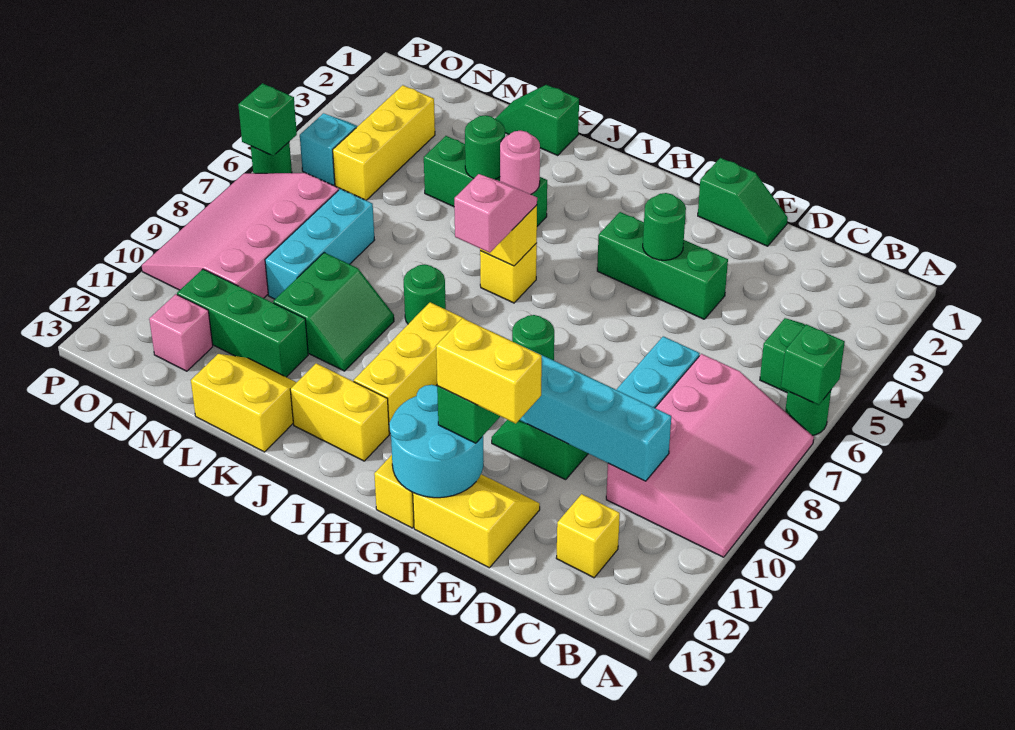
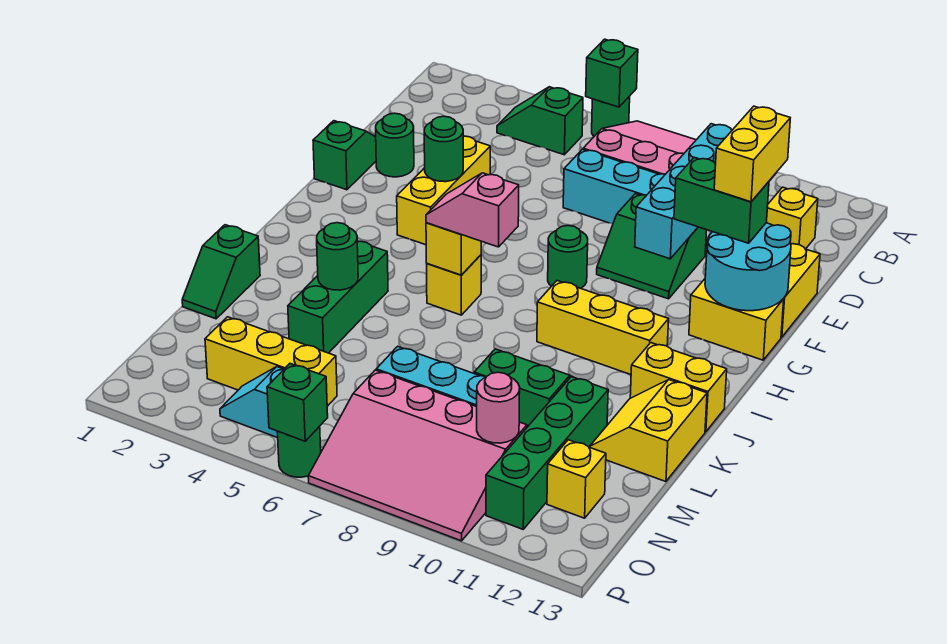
green brick E4:G4 level 1 -> yellow brick E4:G4 level 1
yellow brick I12:J12 level 1 -> yellow brick J12:J13 level 1
pink round brick J4 level 2 -> pink round brick N10 level 2
green round brick J8 level 1 -> green round brick E2 level 1
green brick L11:N11 level 1 -> green brick L11:O11 level 1
pink brick N12 level 1 -> yellow brick N12 level 1

